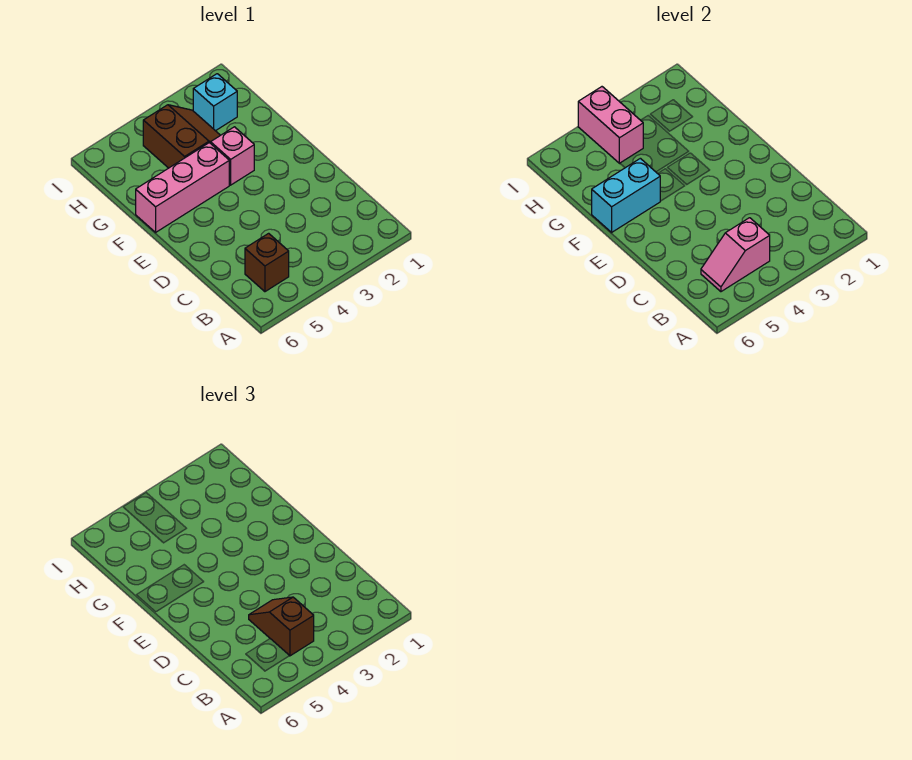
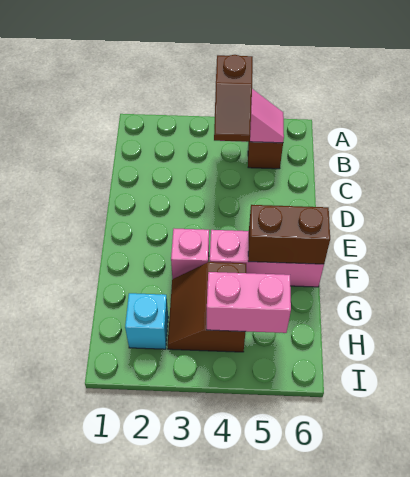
cyan brick F5:F6 level 2 -> brown brick F5:F6 level 2
pink brick H4:I4 level 2 -> pink brick H4:H5 level 2

